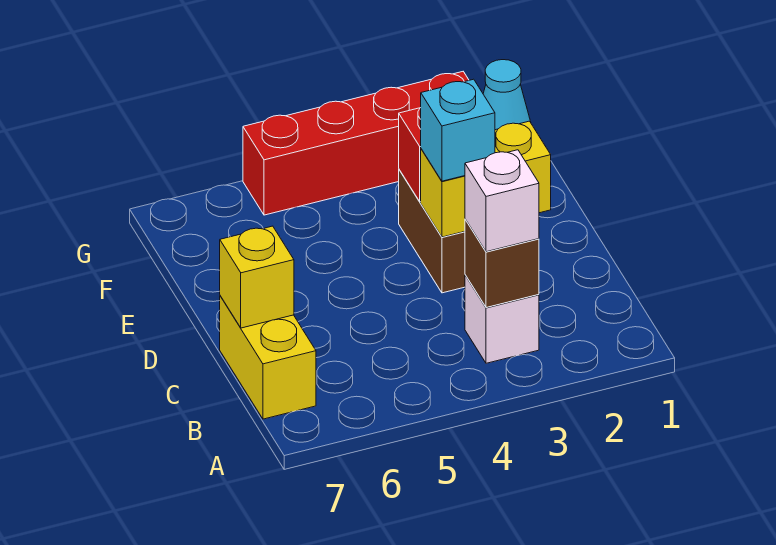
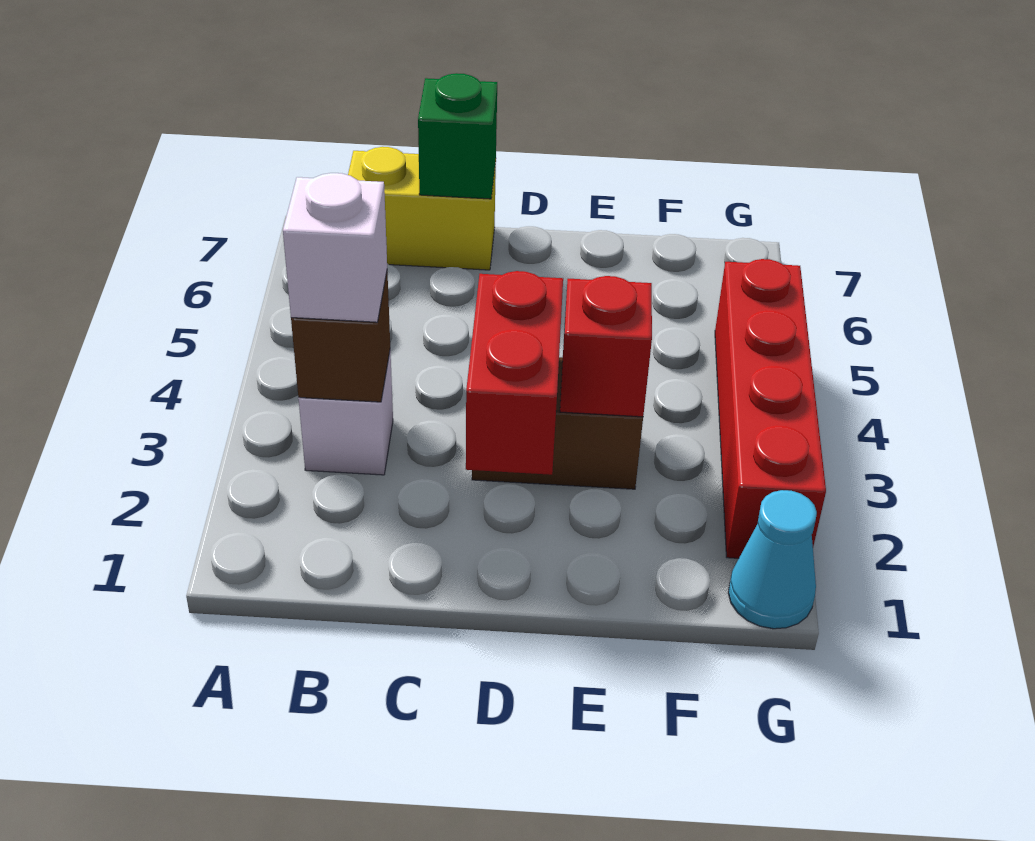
yellow brick C7 level 2 -> green brick C7 level 2
yellow brick D2:D3 level 2 -> red brick D2:D3 level 2
cyan brick D3 level 3 -> none

